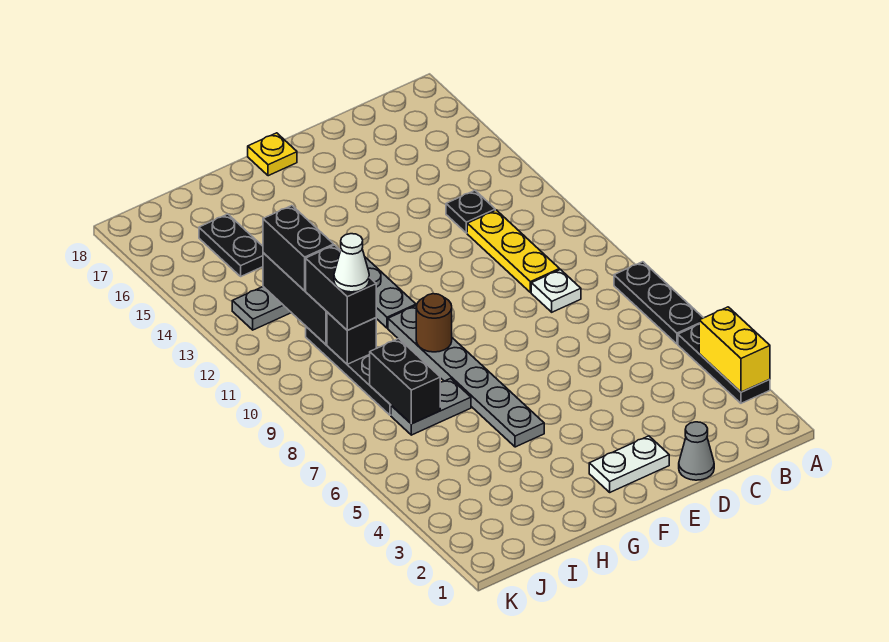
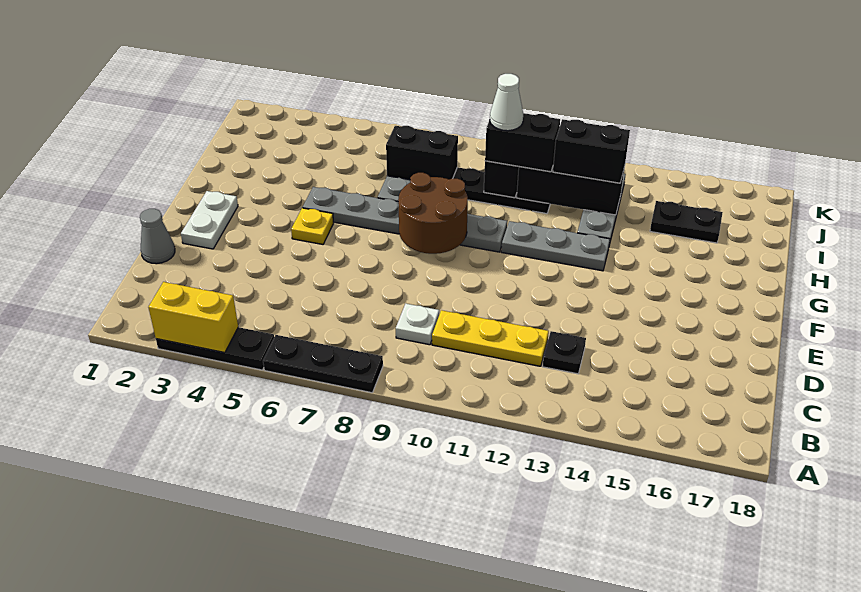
yellow plate F18 level 1 -> yellow plate F5 level 1
brown round brick G9 level 2 -> brown round brick F8:G9 level 2

